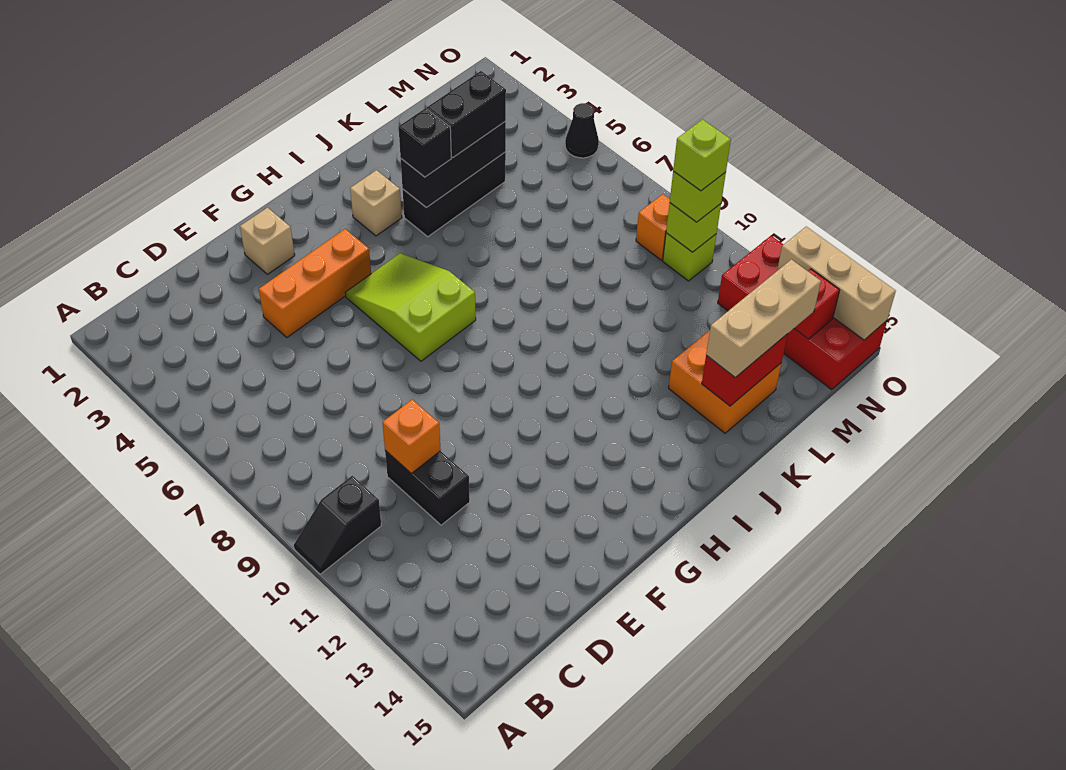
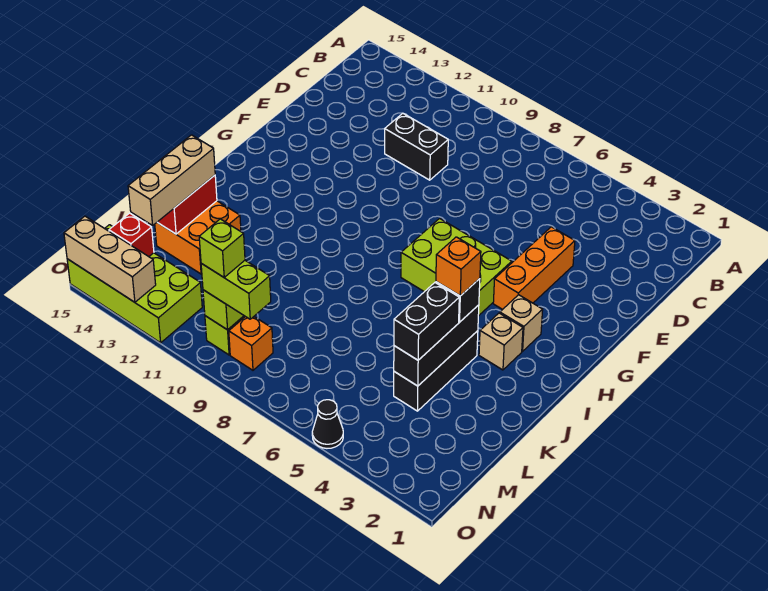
black slope A10:B10 level 1 top B -> none
orange brick D10 level 2 -> orange brick J4 level 4
tan brick F2 level 1 -> tan brick H3 level 1
lime slope G5:H7 level 1 top 7 -> lime brick G5:H7 level 1
lime brick N10 level 3 -> lime brick N9:N10 level 3
red brick N12:O15 level 1 -> lime brick N12:O15 level 1

